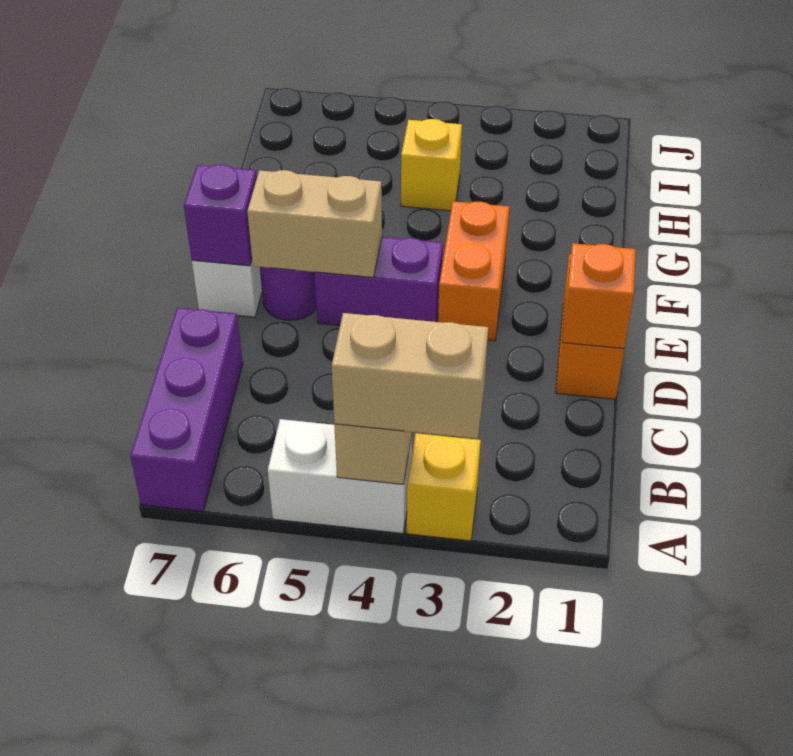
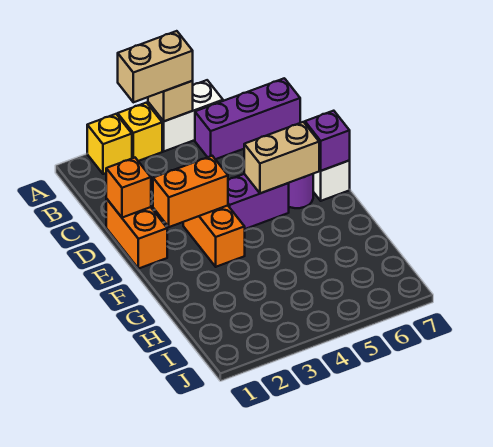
purple brick A7:C7 level 1 -> purple brick B5:B7 level 1
none -> orange brick E2:E3 level 2
yellow brick H4 level 1 -> yellow brick A2 level 1

